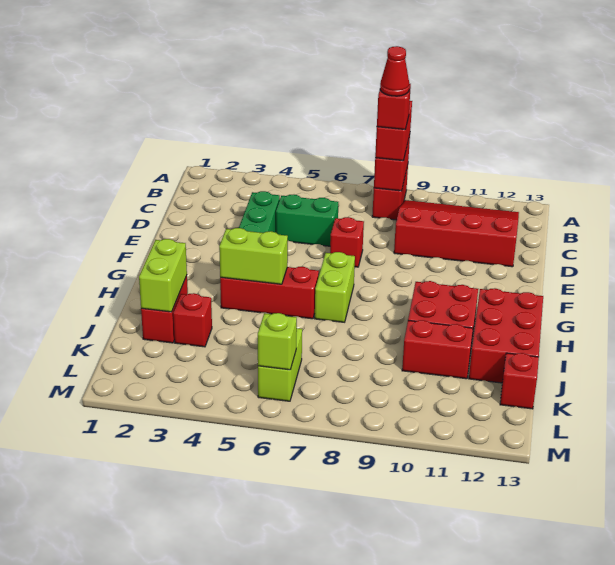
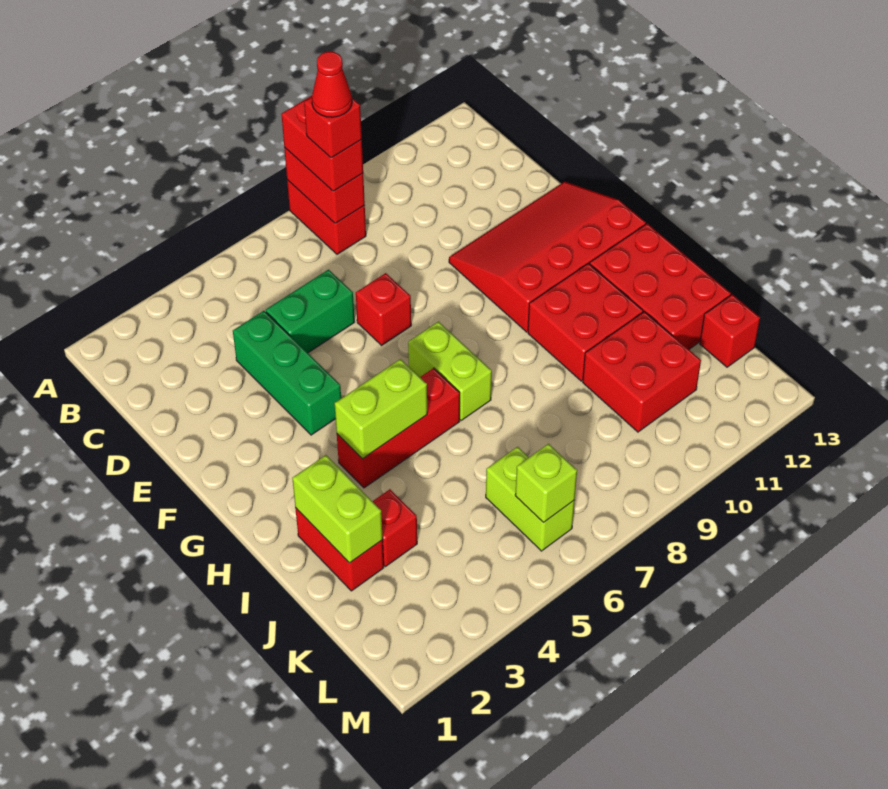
red slope B9:D12 level 1 top D -> red slope E10:G13 level 1 top G
red brick J10:J11 level 1 -> red brick J10:K11 level 1

